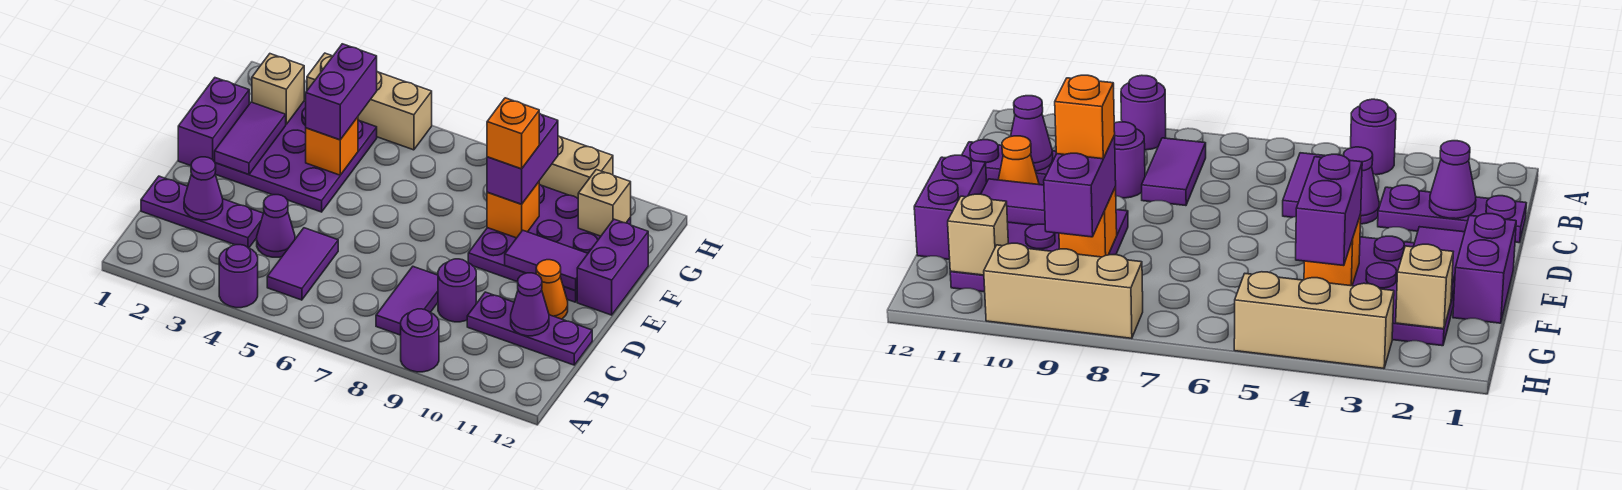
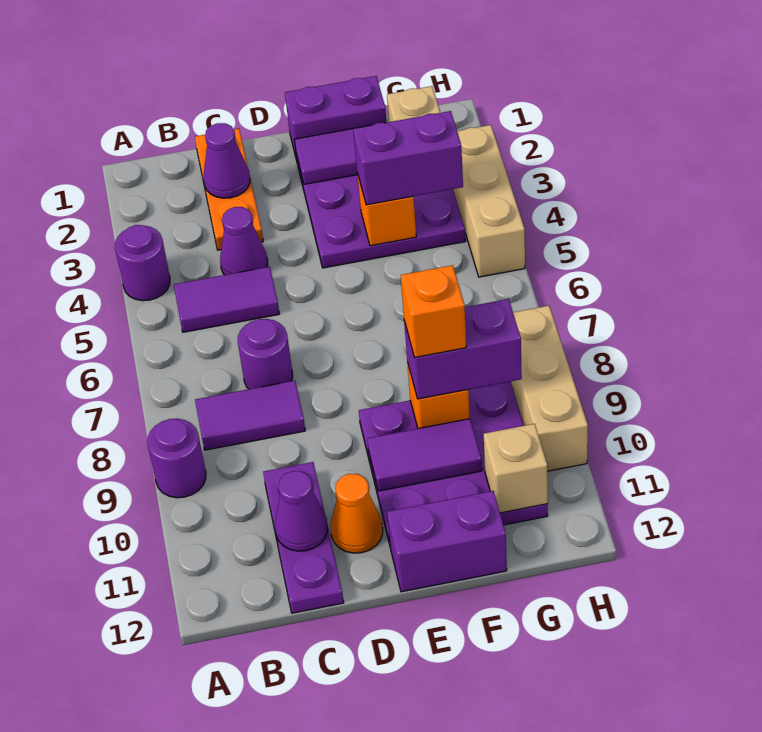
purple plate C1:C3 level 1 -> orange plate C1:C3 level 1
purple round brick C9 level 1 -> purple round brick C7 level 1
purple tile E10:E11 level 2 -> purple tile E10:F10 level 2

